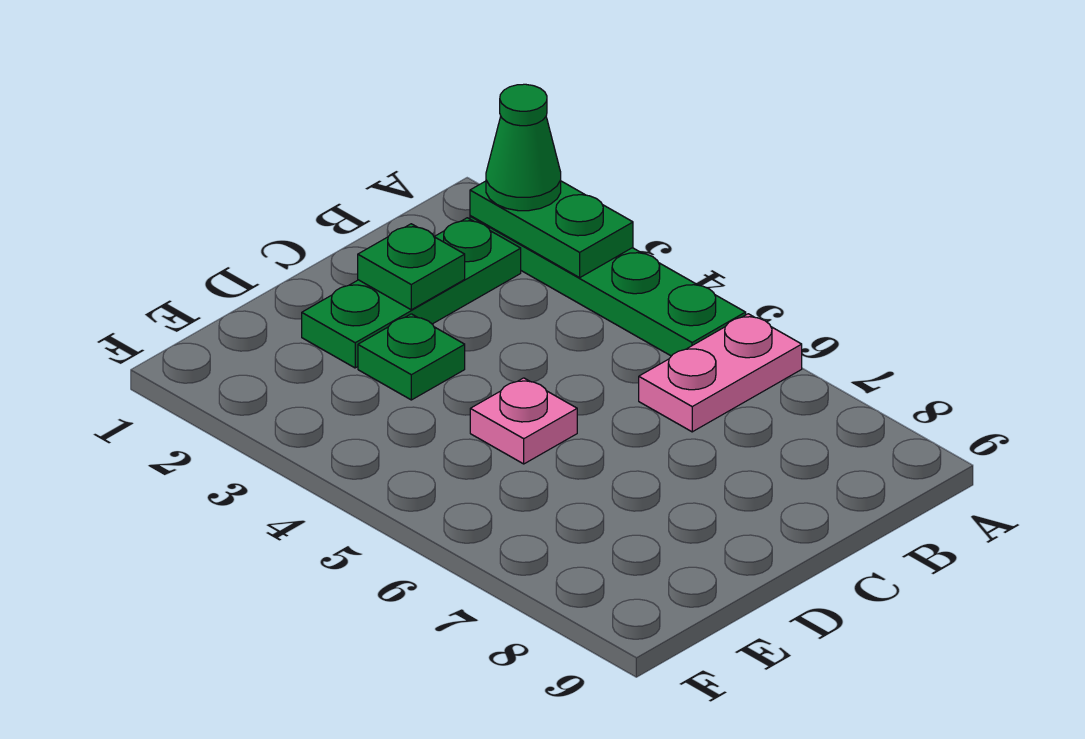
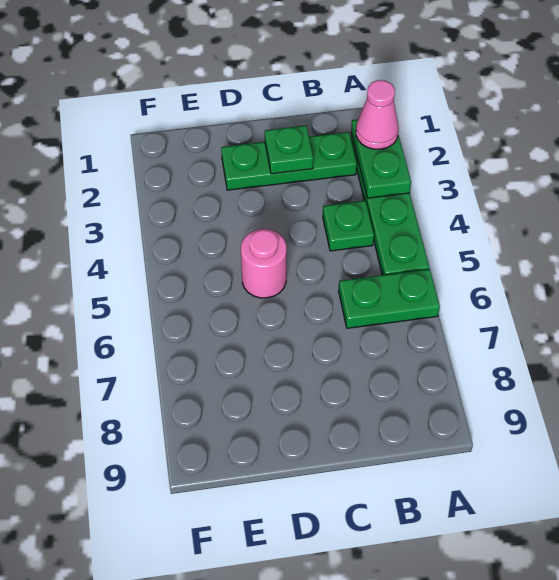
green cone A2 level 3 -> pink cone A2 level 3
pink plate A6:B6 level 1 -> green plate A6:B6 level 1
green plate D3 level 1 -> green plate B4 level 1
pink plate D5 level 1 -> pink round brick D5 level 1

